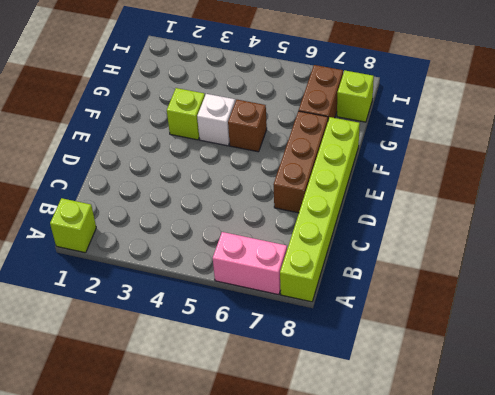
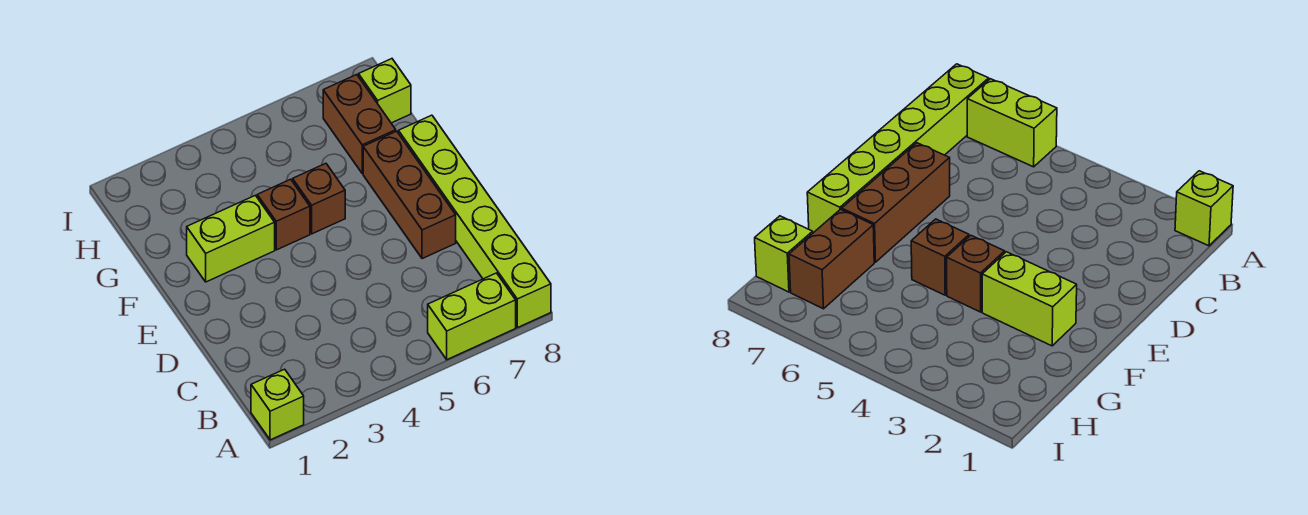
pink brick A6:A7 level 1 -> lime brick A6:A7 level 1
lime brick F3 level 1 -> lime brick F2:F3 level 1
white brick F4 level 1 -> brown brick F4 level 1

